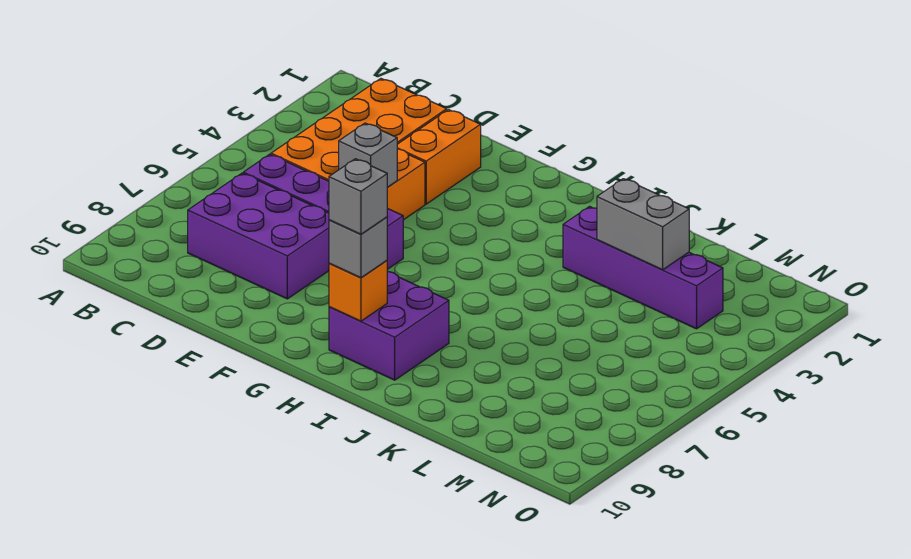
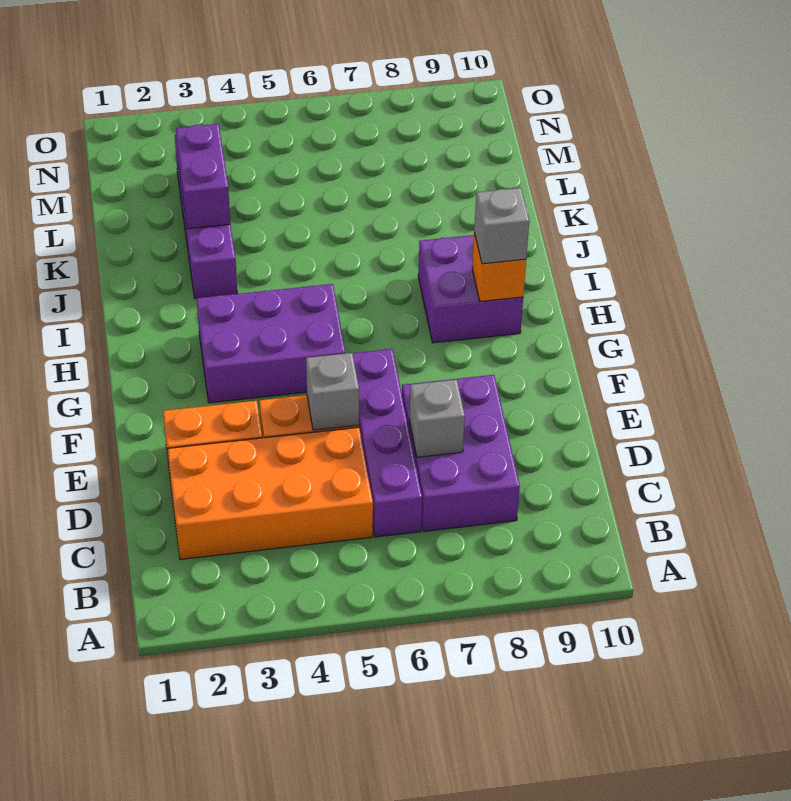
none -> purple brick G3:H5 level 1
grey brick H9 level 4 -> grey brick D7 level 2
grey brick K3:L3 level 2 -> purple brick K3:L3 level 2

